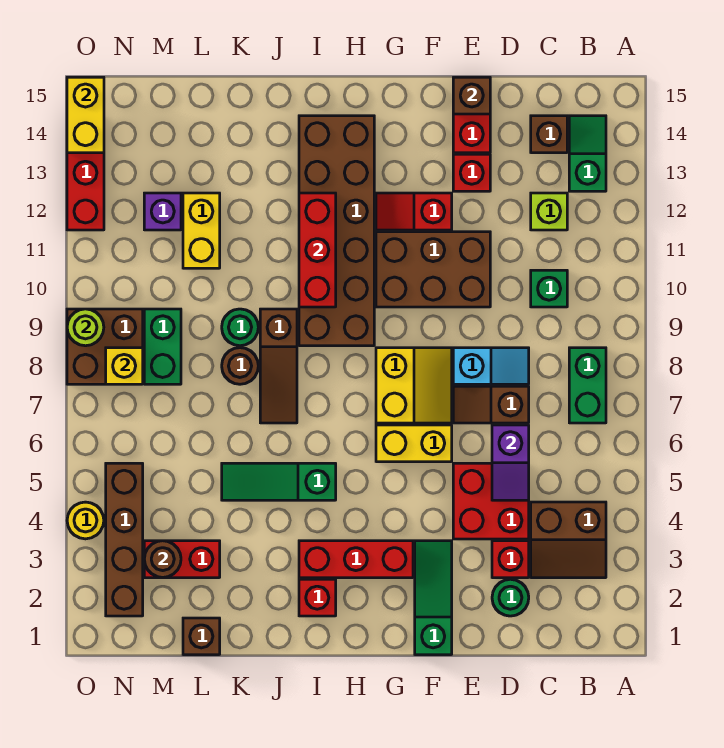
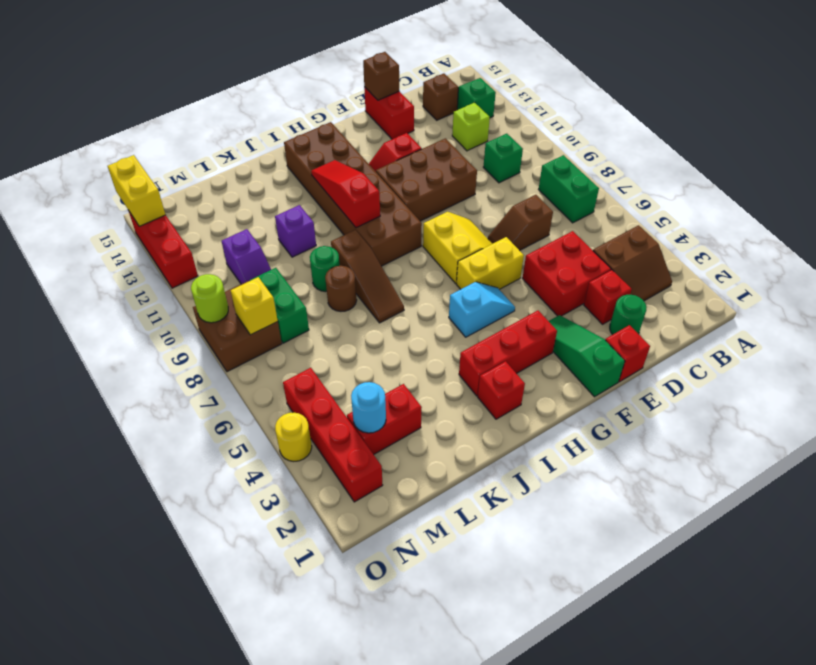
purple slope D5:D6 level 2 top 6 -> purple slope M10:M11 level 1 top 11
cyan slope D8:E8 level 1 top E -> cyan slope G5:H5 level 1 top H
red brick E13 level 1 -> red brick E1 level 1
green slope I5:K5 level 1 top I -> none
red brick I10:I12 level 2 -> red slope I10:I12 level 2 top 10
brown brick L1 level 1 -> none
yellow brick L11:L12 level 1 -> none
brown round brick M3 level 2 -> cyan round brick M3 level 2
purple brick M12 level 1 -> purple brick K11 level 1
brown brick N2:N5 level 1 -> red brick N2:N5 level 1

